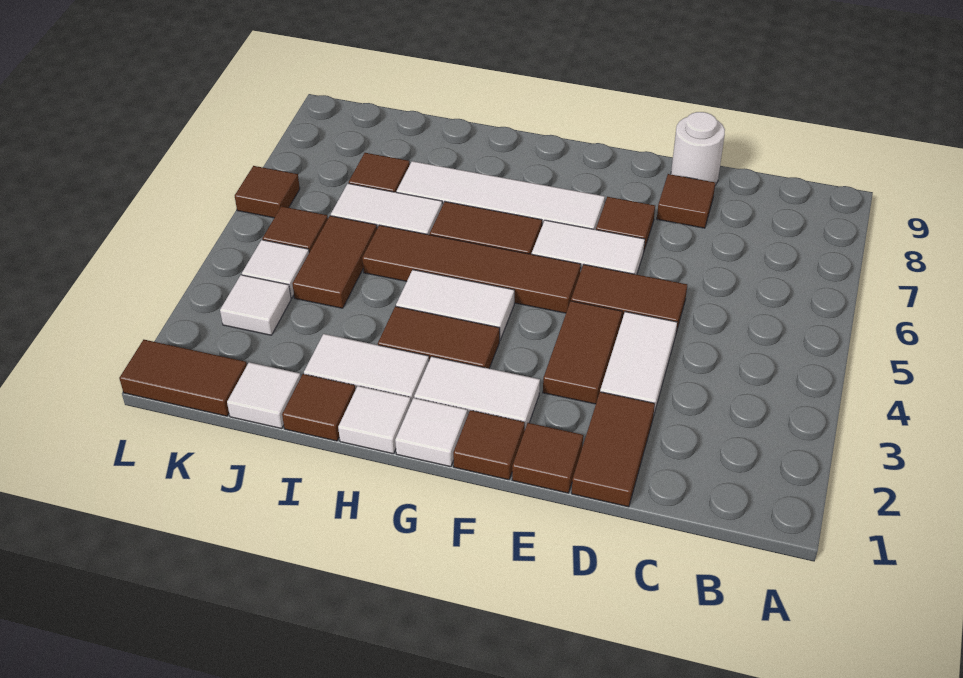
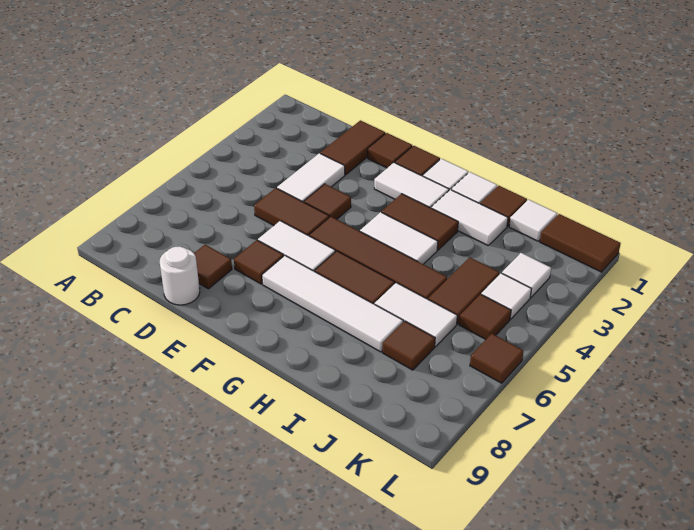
brown tile E3:E4 level 1 -> brown tile E4 level 1

